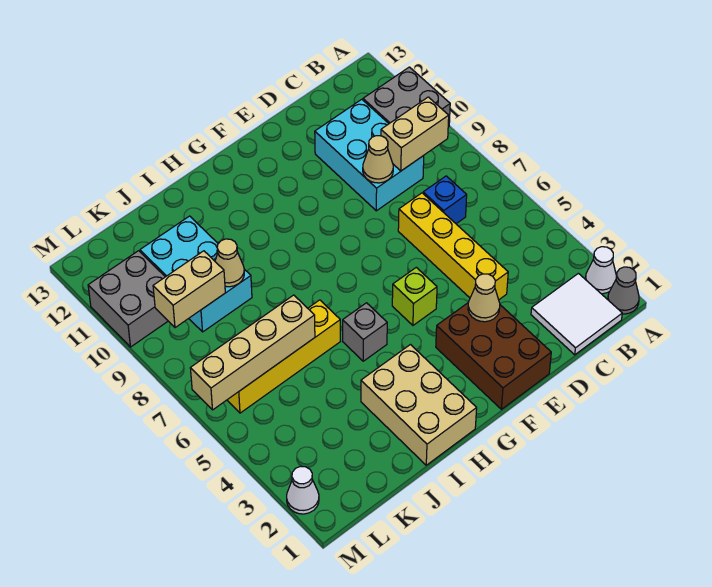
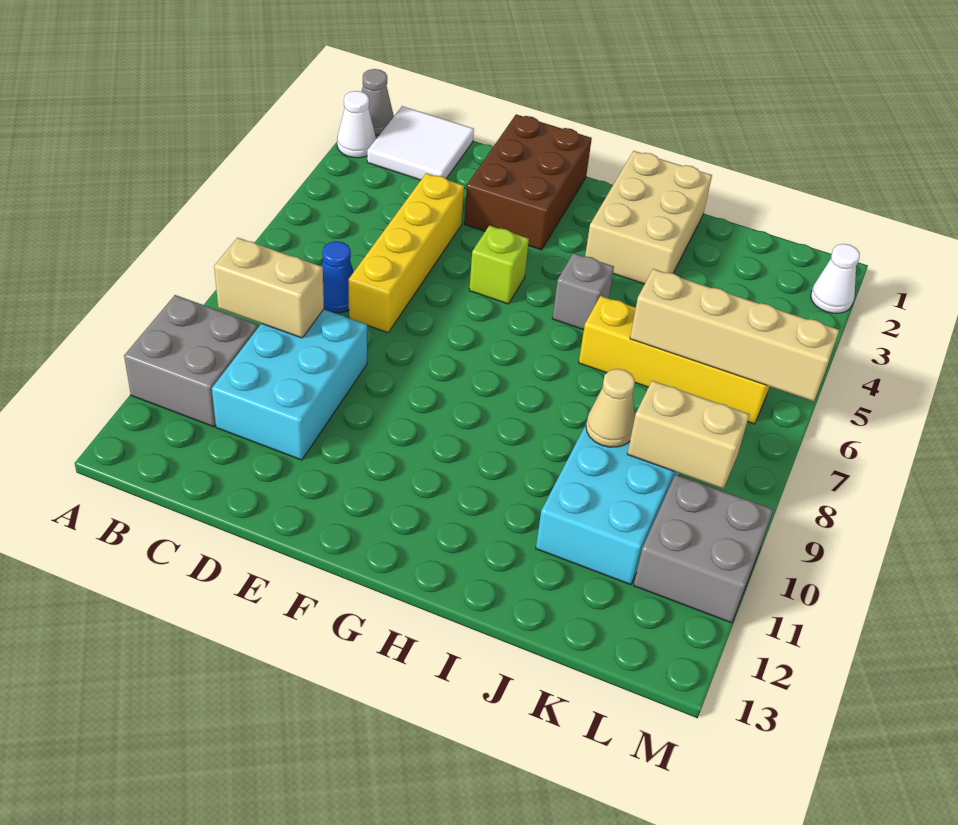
blue brick C7 level 1 -> blue cone C7 level 1
tan cone D9 level 2 -> none
tan cone E3 level 2 -> none

